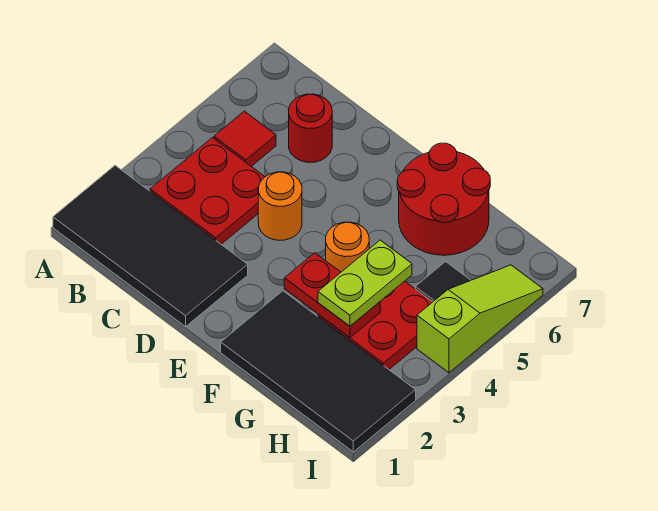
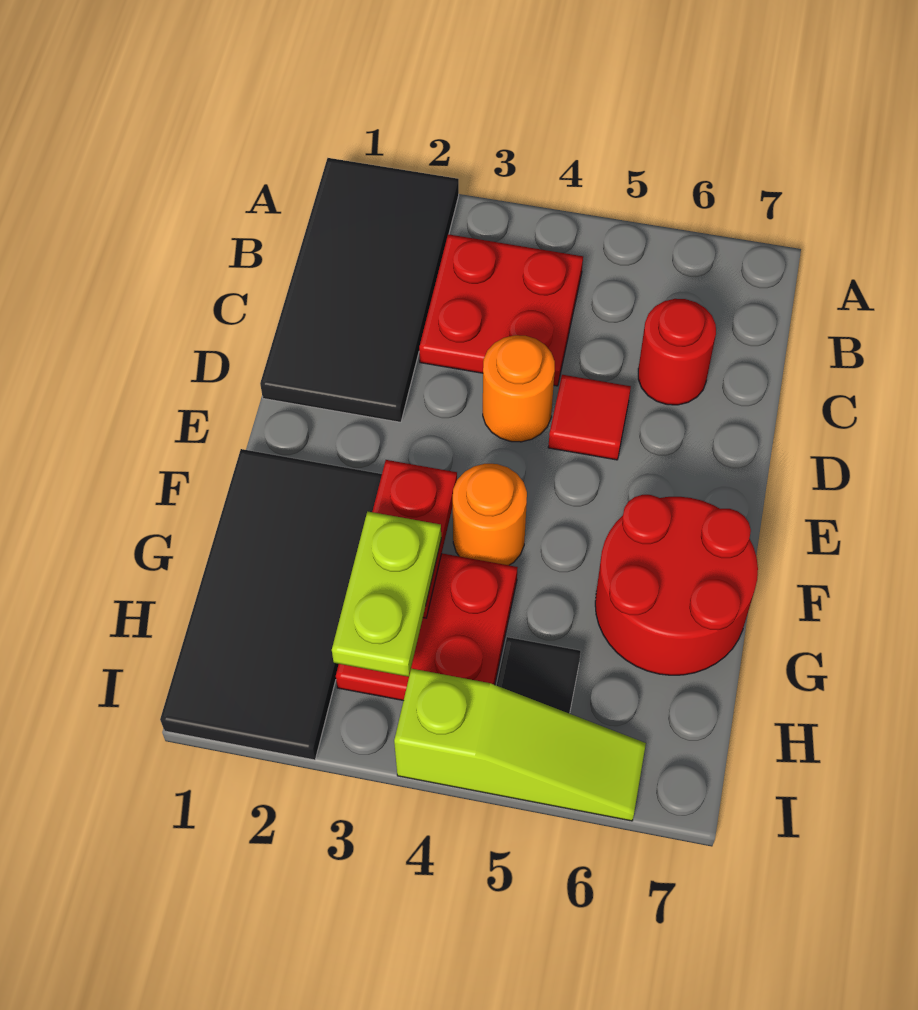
red tile B5 level 1 -> red tile D5 level 1
lime plate G3:G4 level 3 -> lime plate G3:H3 level 3

